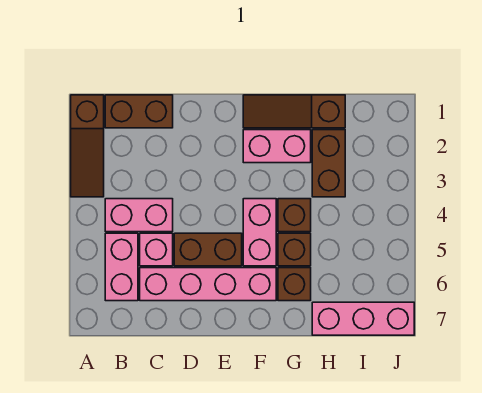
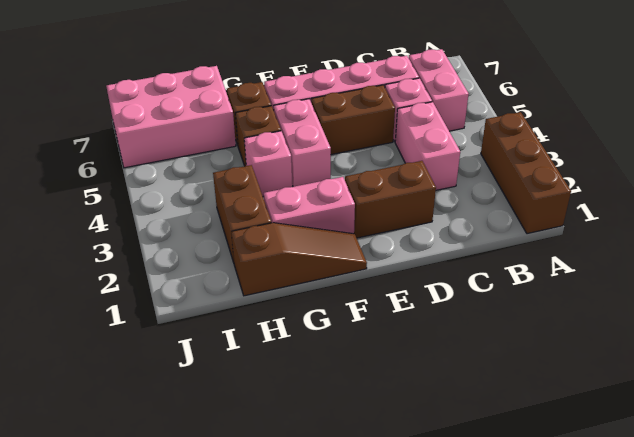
brown slope A1:A3 level 1 top 1 -> brown brick A1:A3 level 1
brown brick B1:C1 level 1 -> brown brick D2:E2 level 1
pink brick B4:C4 level 1 -> pink brick C3:C4 level 1
brown brick G4 level 1 -> pink brick G4 level 1
pink brick H7:J7 level 1 -> pink brick H6:J7 level 1

